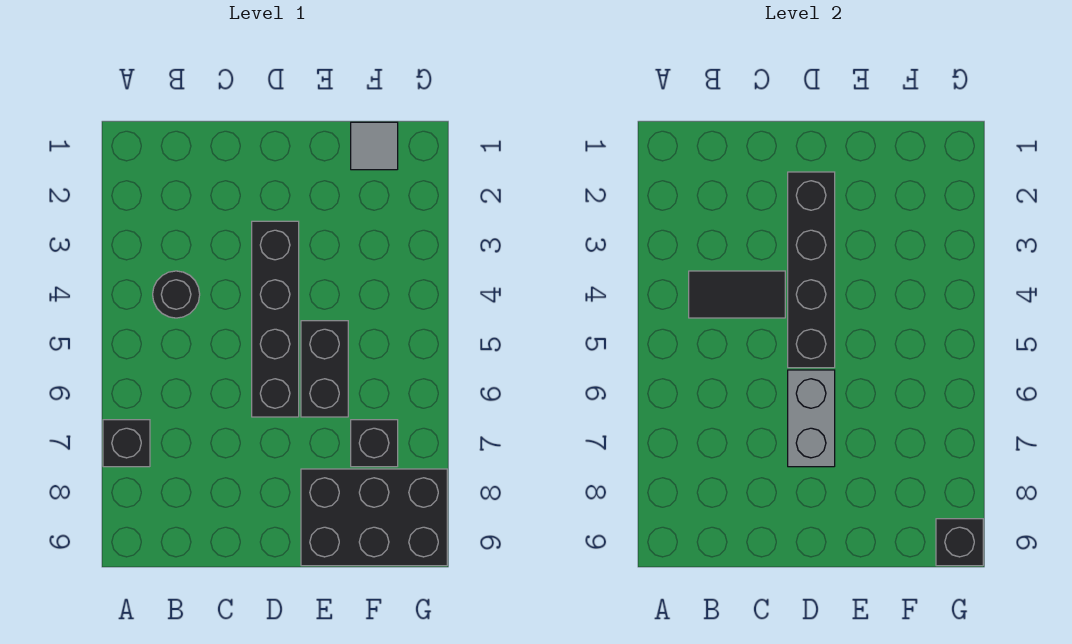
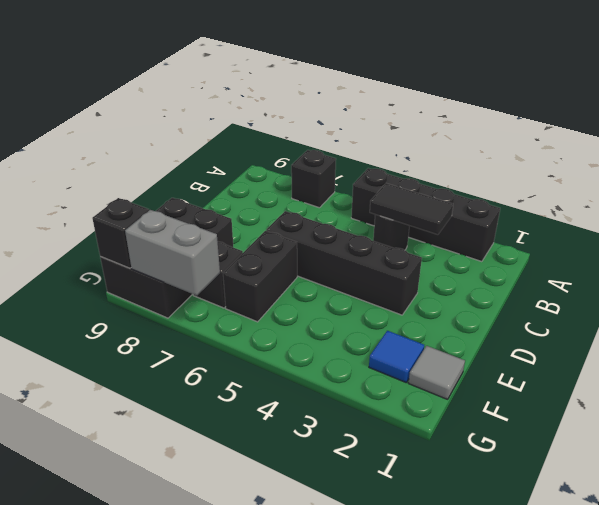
black tile B4:C4 level 2 -> black tile B3:B4 level 2
black brick D2:D5 level 2 -> black brick A2:A5 level 1
grey brick D6:D7 level 2 -> grey brick G7:G8 level 2
black brick E5:E6 level 1 -> black brick E6:F6 level 1
none -> blue tile F2 level 1

